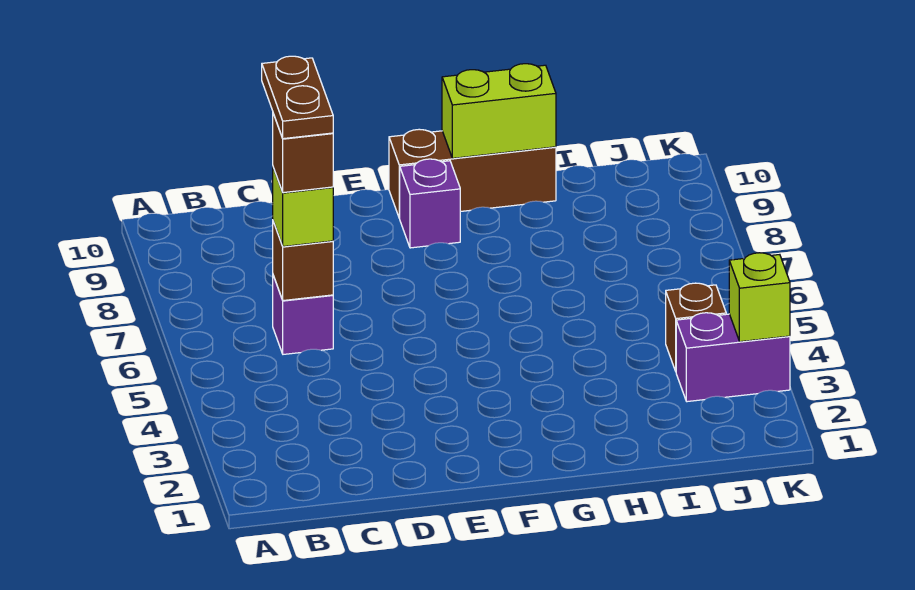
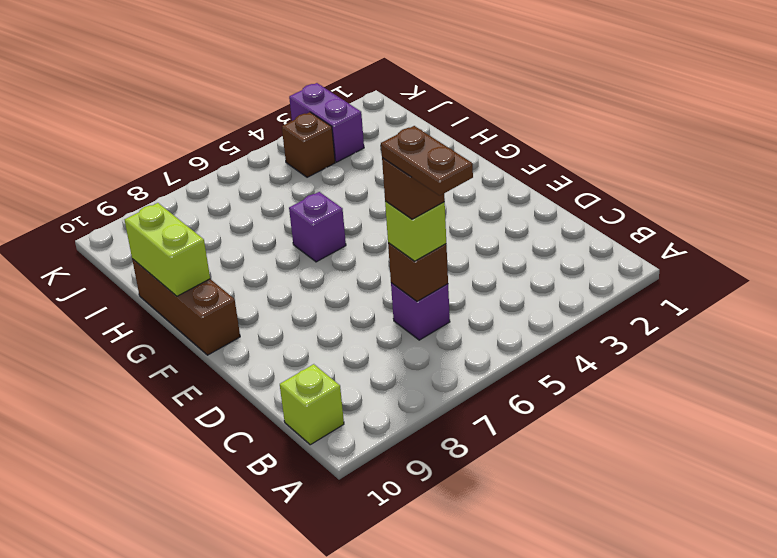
brown plate C6:C7 level 5 -> brown plate B6:C6 level 5
purple brick F9 level 1 -> purple brick G6 level 1
lime brick K3 level 2 -> lime brick B10 level 1

